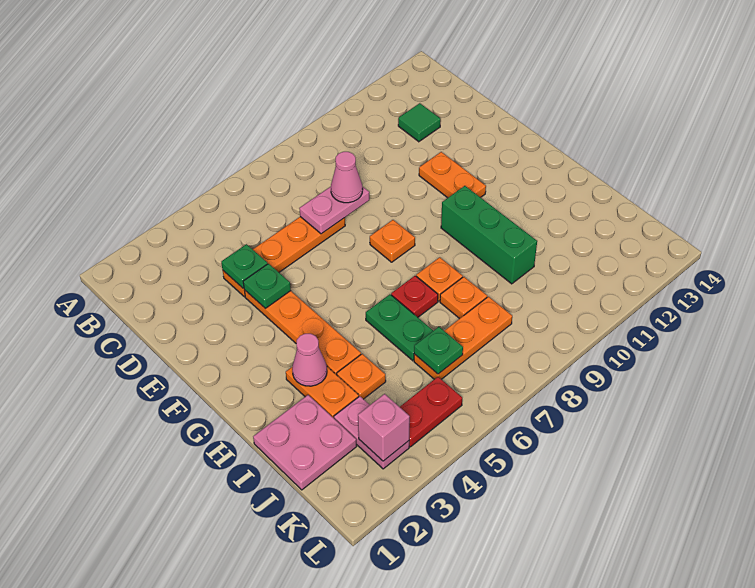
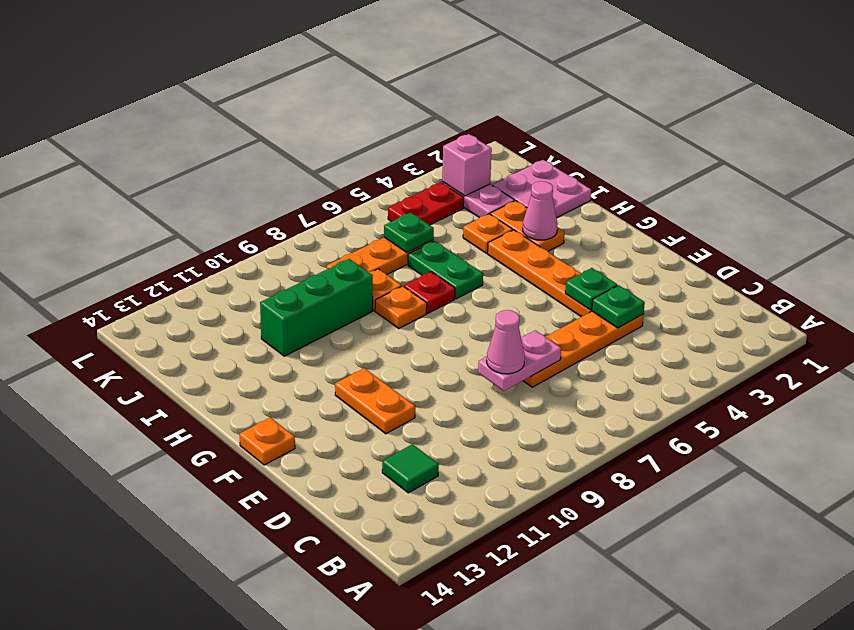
orange plate F8 level 1 -> orange plate F14 level 1
green brick G10:I10 level 1 -> green brick I9:I11 level 1

